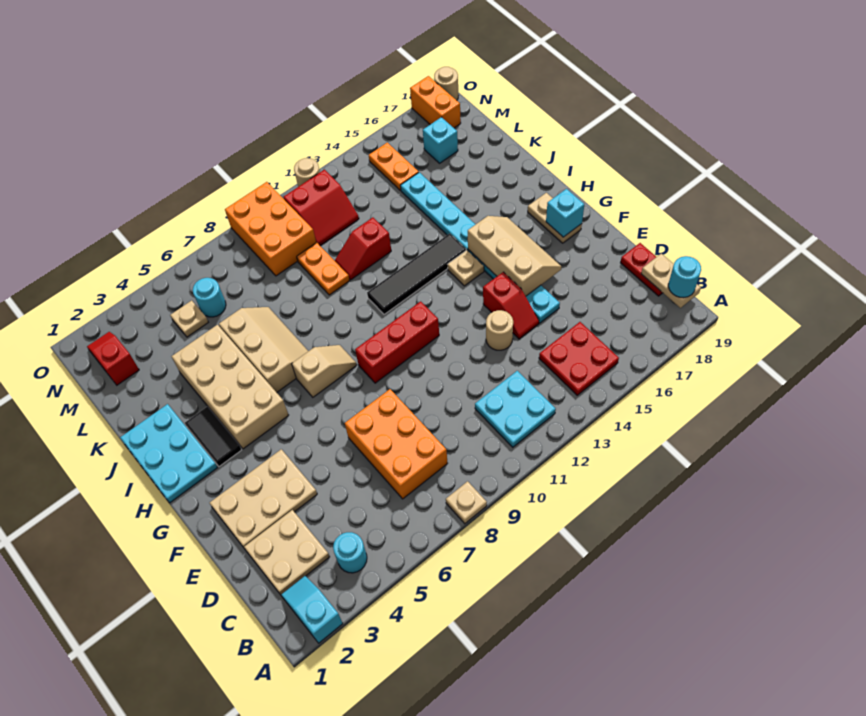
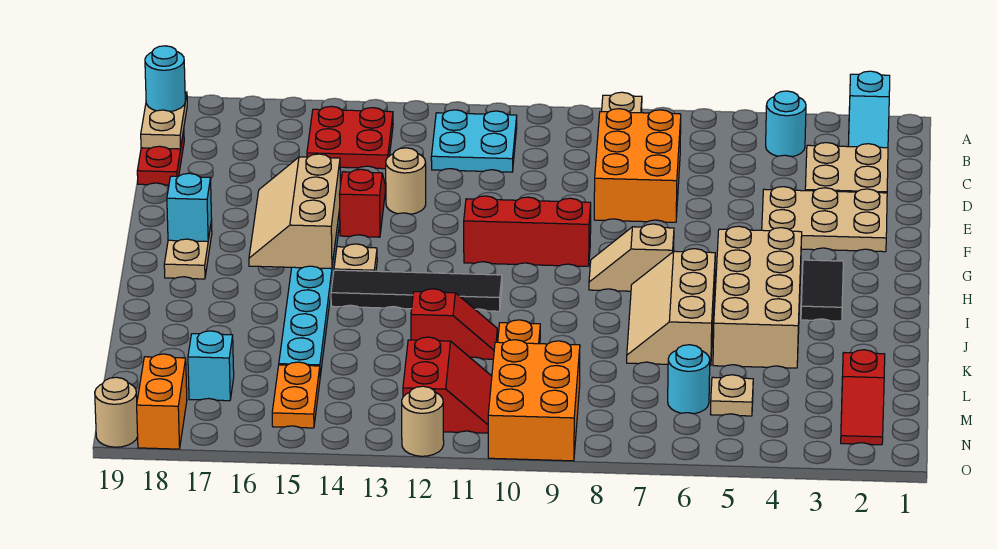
cyan plate H1:J2 level 1 -> none
red slope M11:N12 level 1 top N -> red slope M11:N12 level 1 top 12

